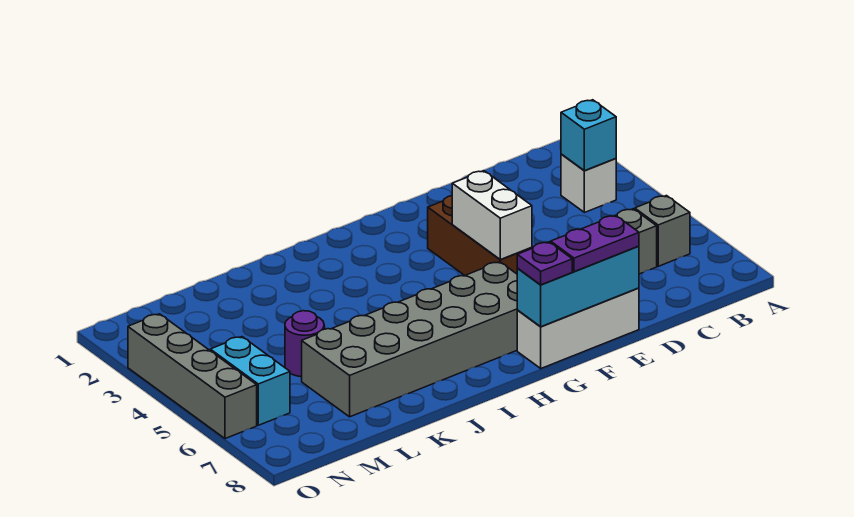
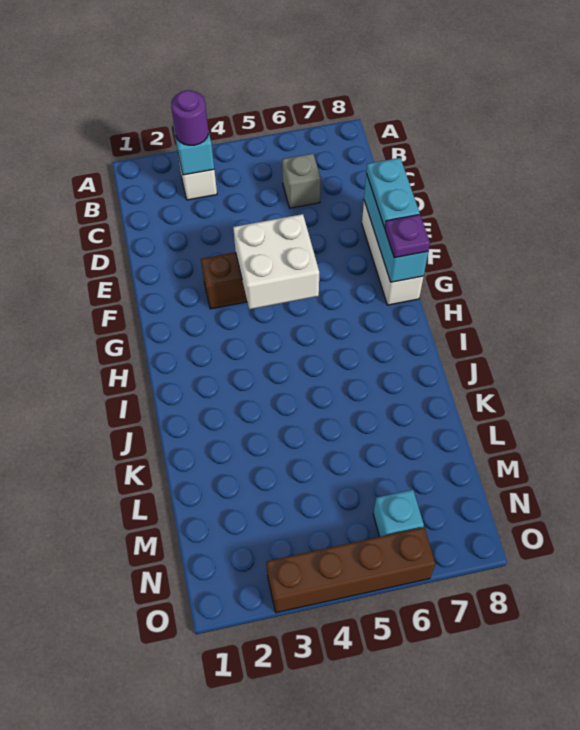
grey brick B6 level 1 -> none
purple plate E8:F8 level 3 -> cyan plate E8:F8 level 3
white brick F4:F5 level 2 -> white brick F4:G5 level 2
grey brick G6:L7 level 1 -> none
purple round brick L5 level 1 -> purple round brick B3 level 3
cyan brick N5:N6 level 1 -> cyan brick N6 level 1
grey brick O3:O6 level 1 -> brown brick O3:O6 level 1

